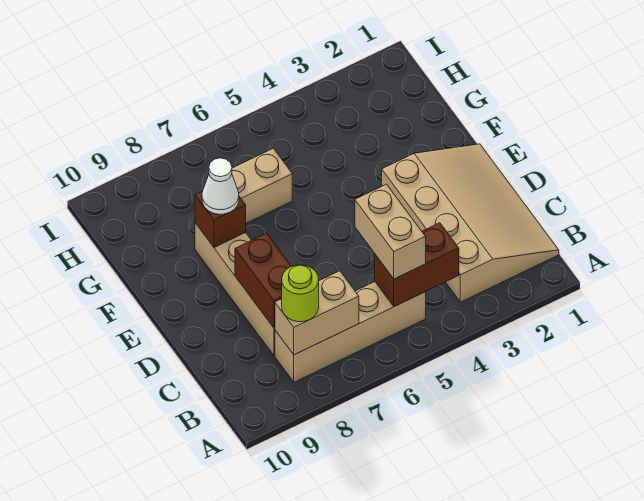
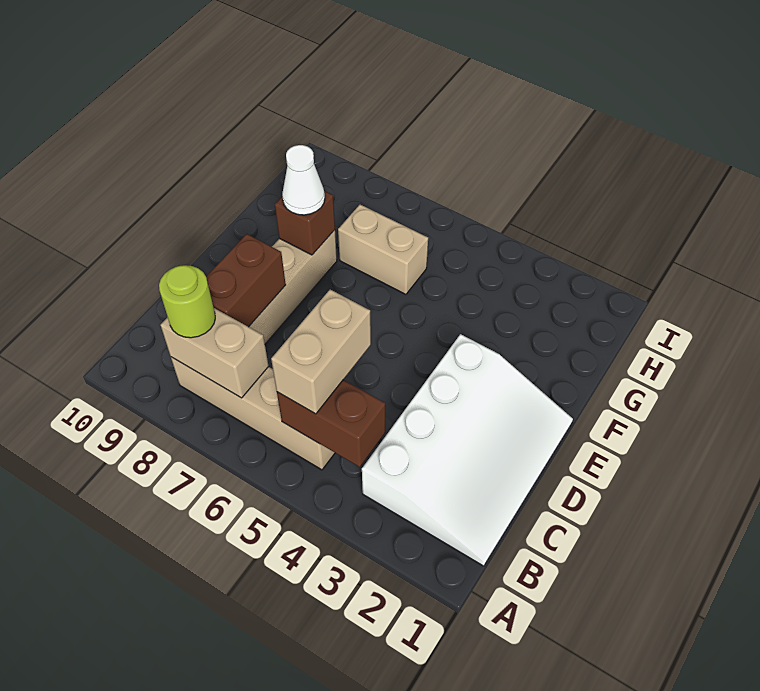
tan slope B1:E3 level 1 top 3 -> white slope B1:E3 level 1 top 3

